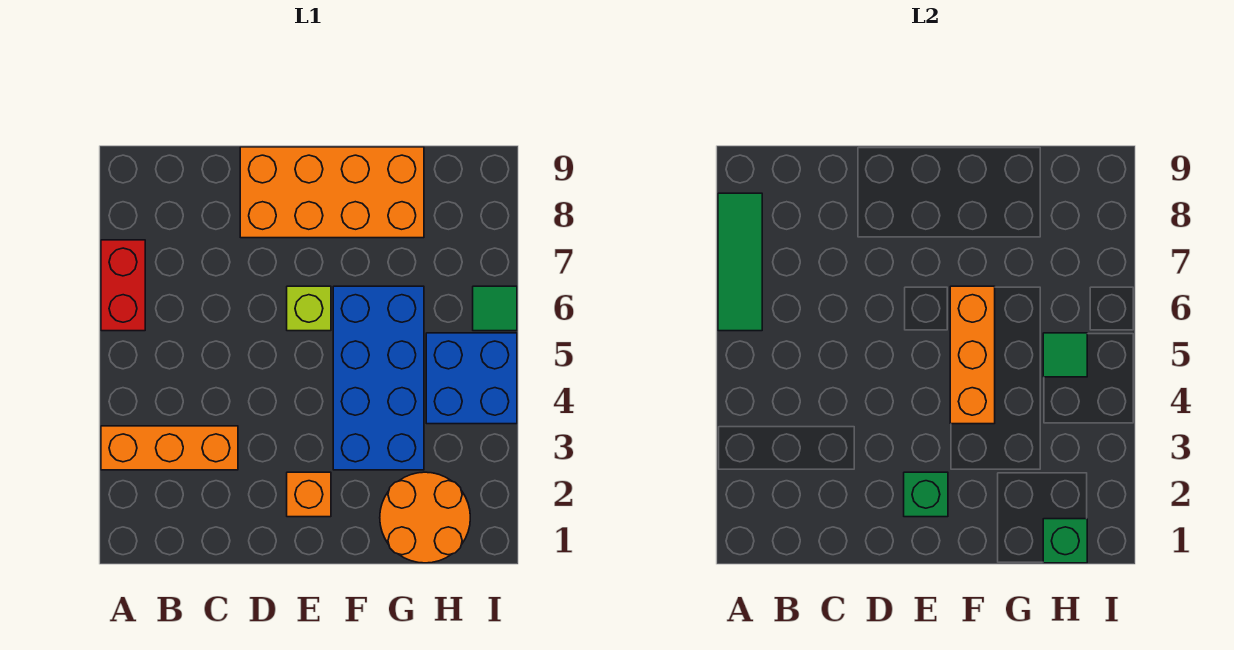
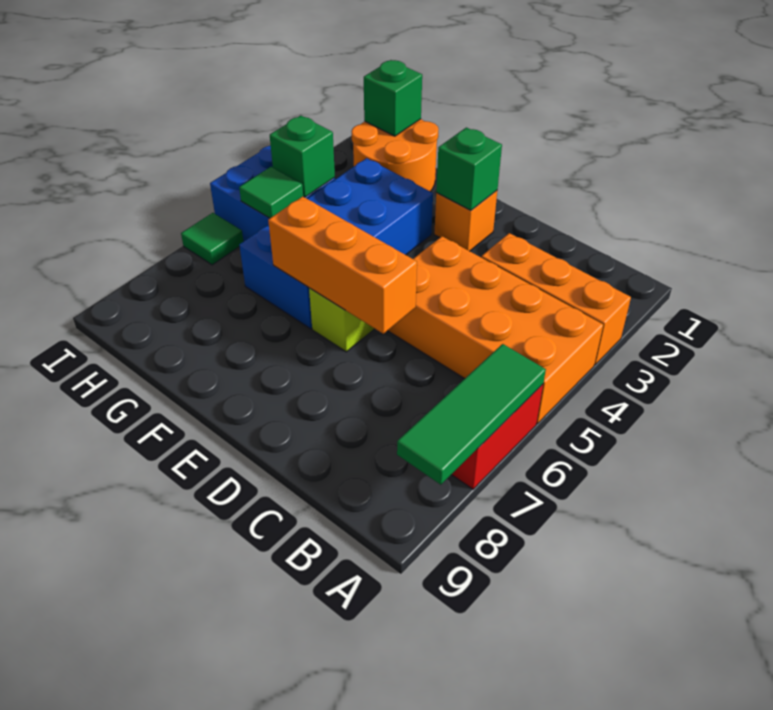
orange brick D8:G9 level 1 -> orange brick A4:D5 level 1
orange brick F4:F6 level 2 -> orange brick D6:F6 level 2
none -> green brick H4 level 2

